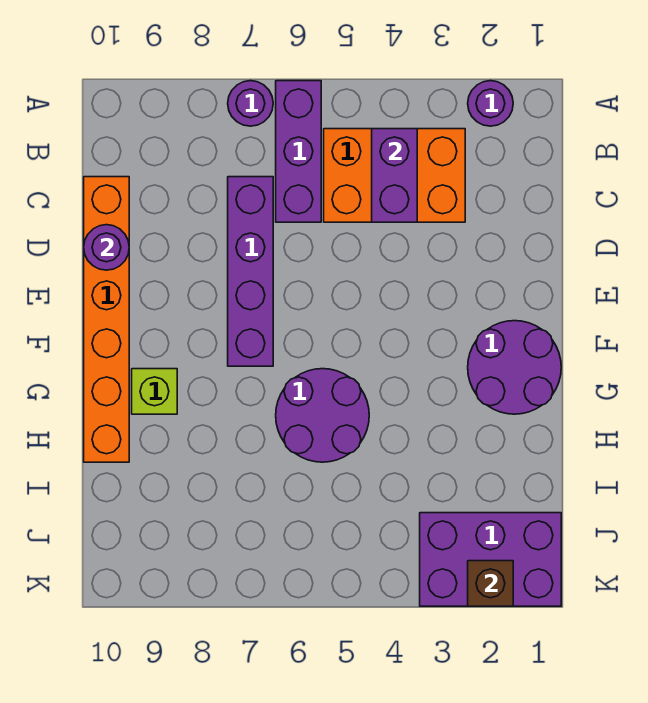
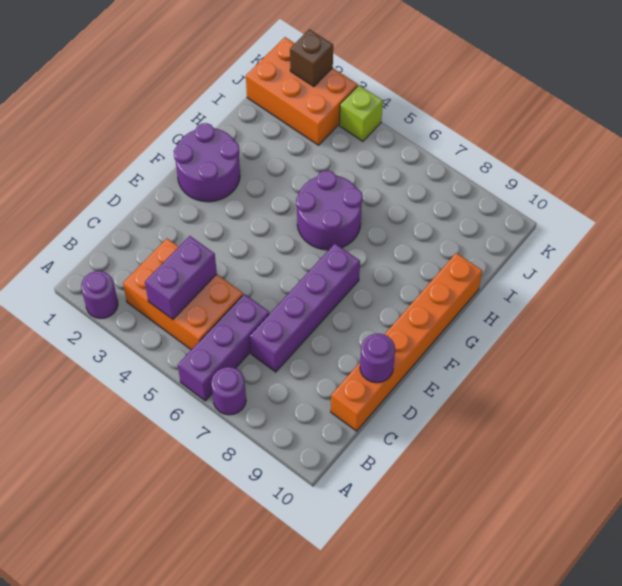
lime brick G9 level 1 -> lime brick K4 level 1
purple brick J1:K3 level 1 -> orange brick J1:K3 level 1

